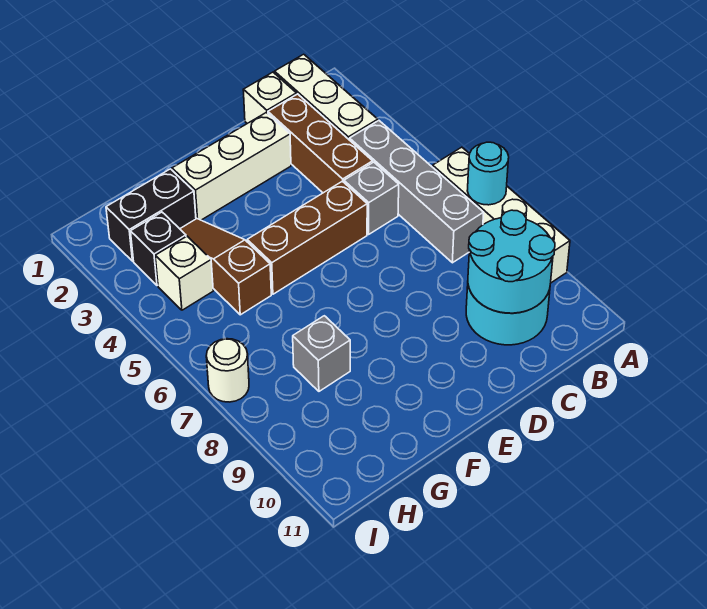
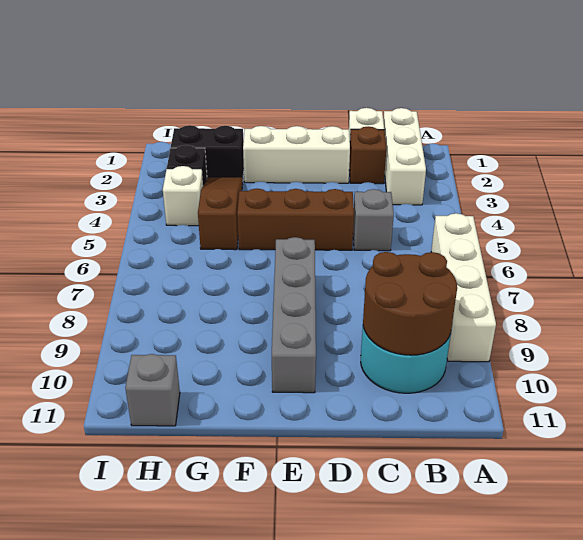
cyan round brick A7 level 2 -> none
grey brick B4:B7 level 1 -> grey brick E7:E10 level 1
cyan round brick B9:C10 level 2 -> brown round brick B9:C10 level 2
brown brick C2:C4 level 1 -> brown brick C2 level 1
grey brick G8 level 1 -> grey brick H11 level 1
white round brick I7 level 1 -> none

